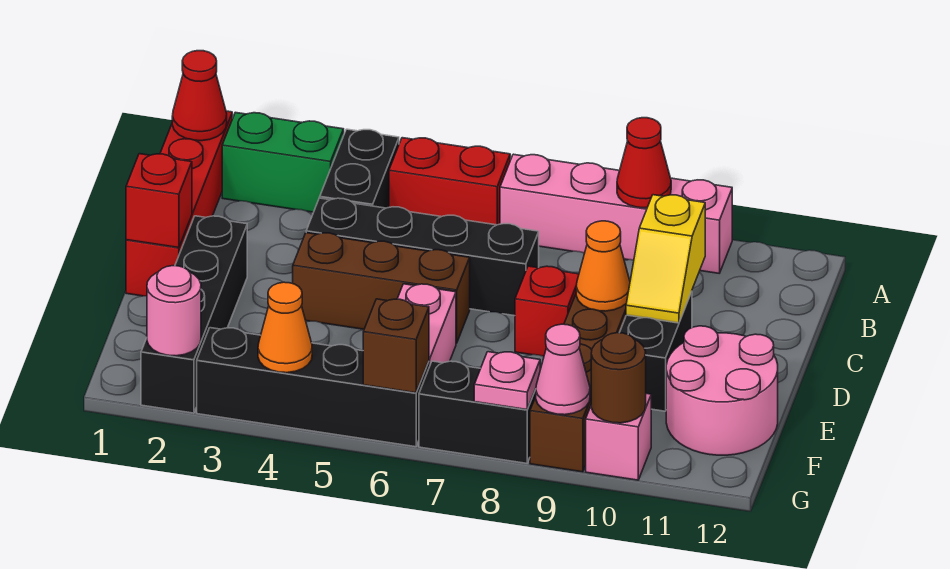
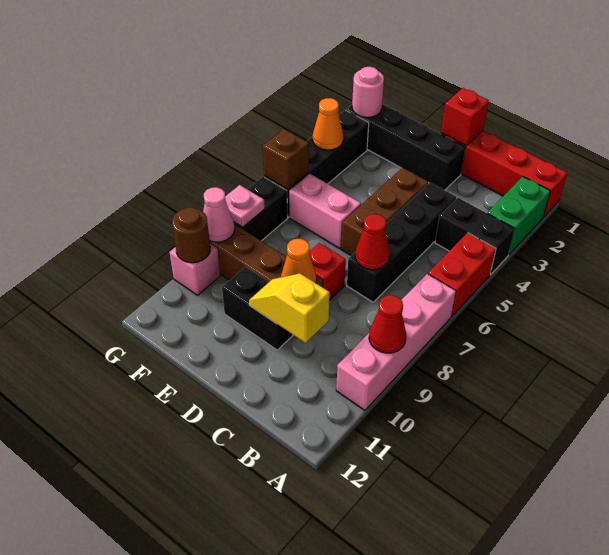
red cone A1 level 2 -> red cone C7 level 2
pink round brick E11:F12 level 1 -> none

